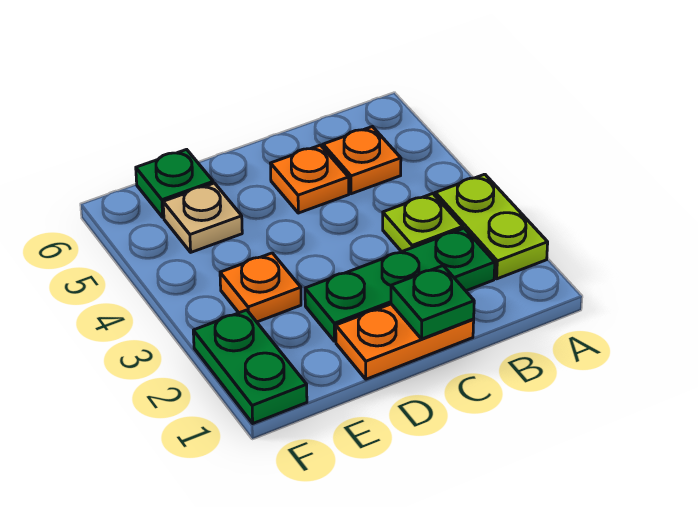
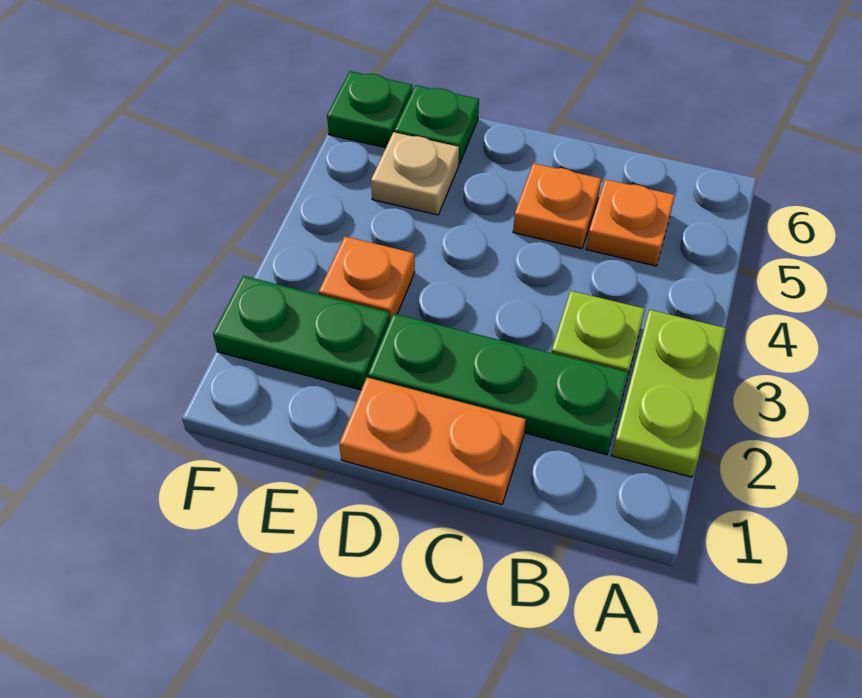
green plate C1 level 2 -> green plate F6 level 1
green plate F1:F2 level 1 -> green plate E2:F2 level 1

